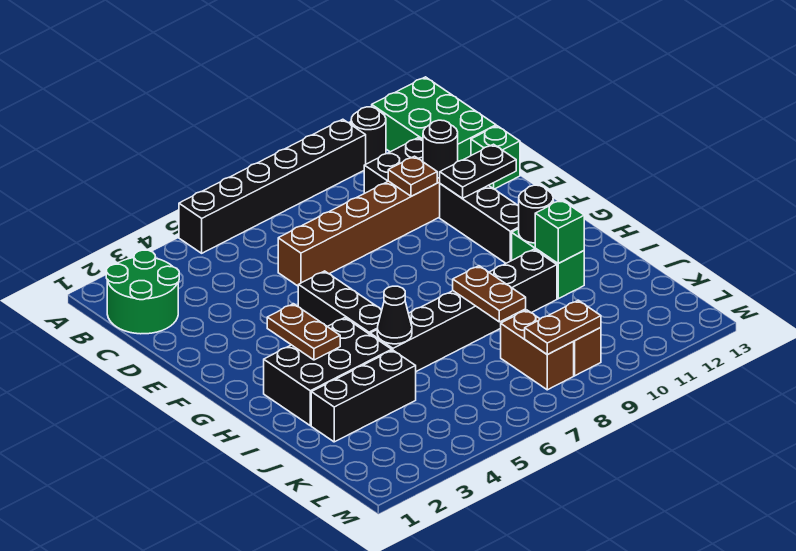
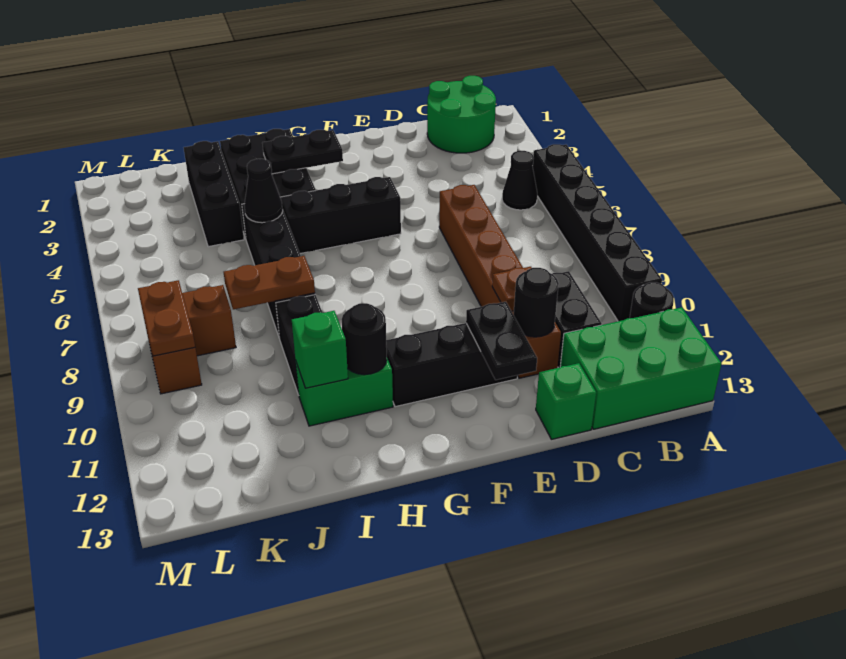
none -> black cone B5 level 1
brown plate G3:H3 level 2 -> black plate G3:H3 level 2

